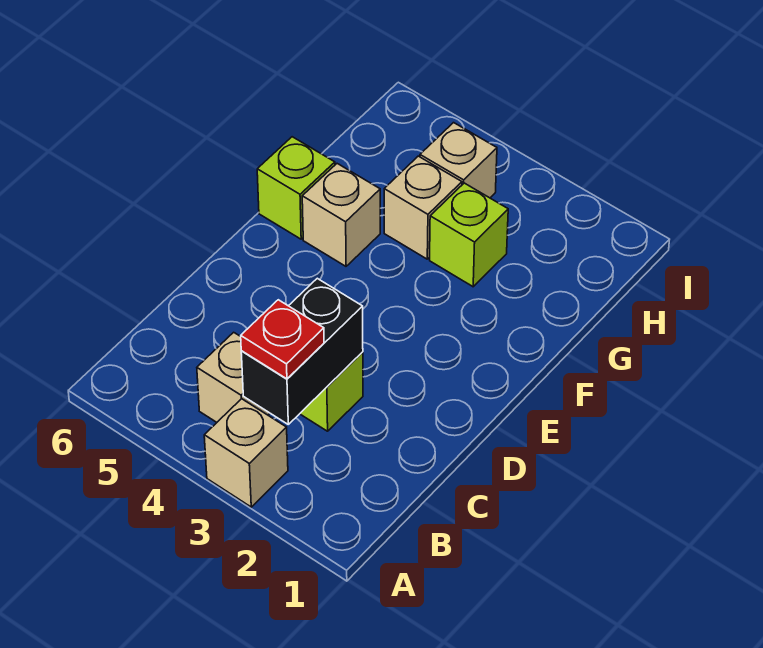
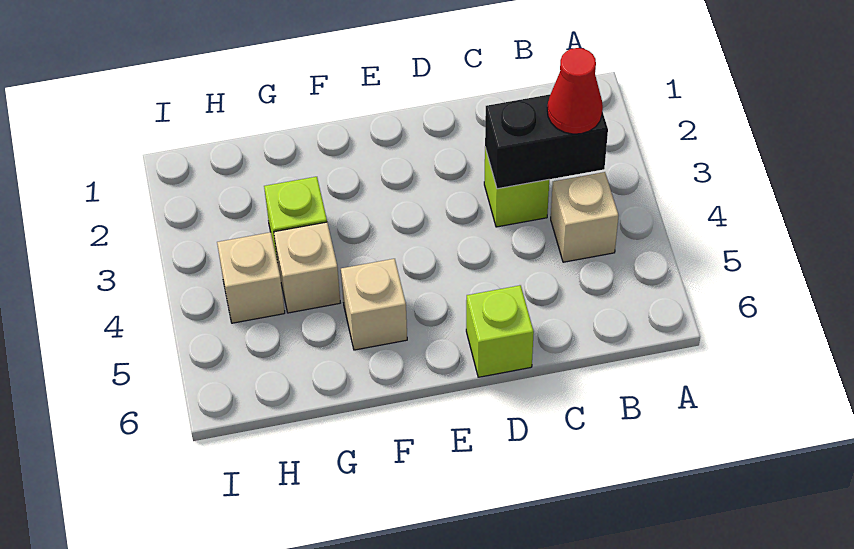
tan brick A3 level 1 -> none
red plate B3 level 3 -> red cone B3 level 3
lime brick F6 level 1 -> lime brick D6 level 1

